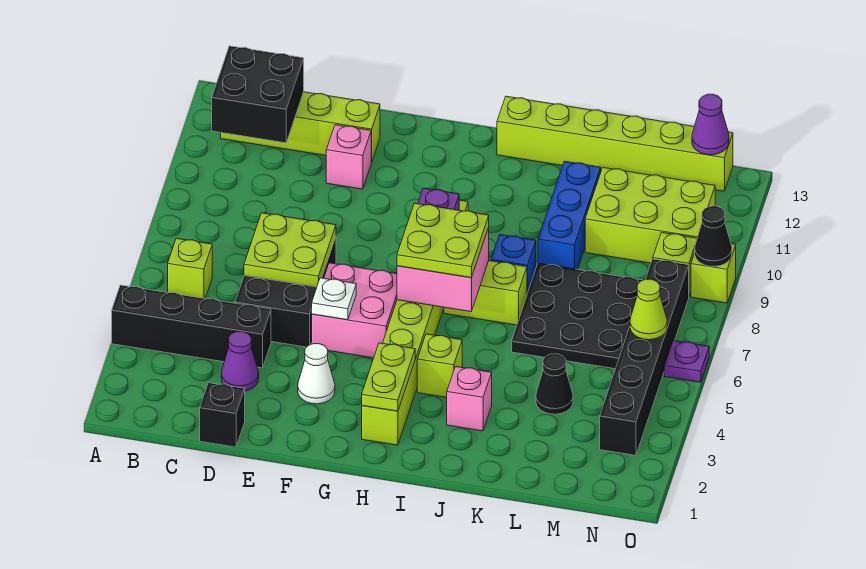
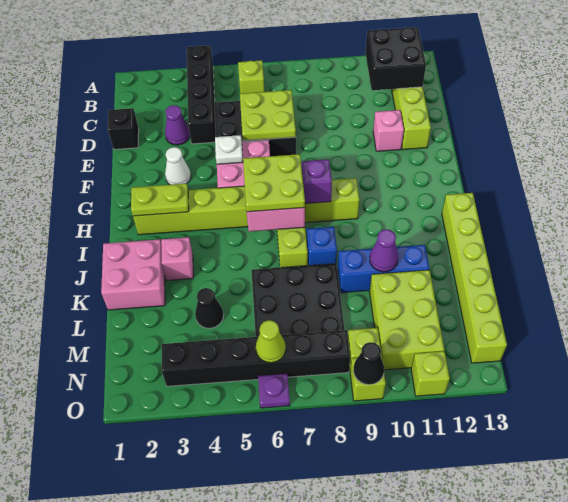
lime brick I4 level 1 -> lime brick O11 level 1
none -> pink brick J1:K2 level 1
purple cone N13 level 2 -> purple cone K10 level 2

